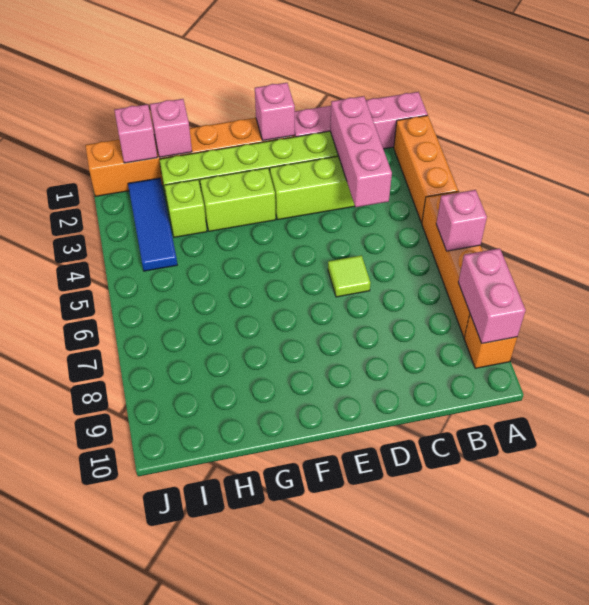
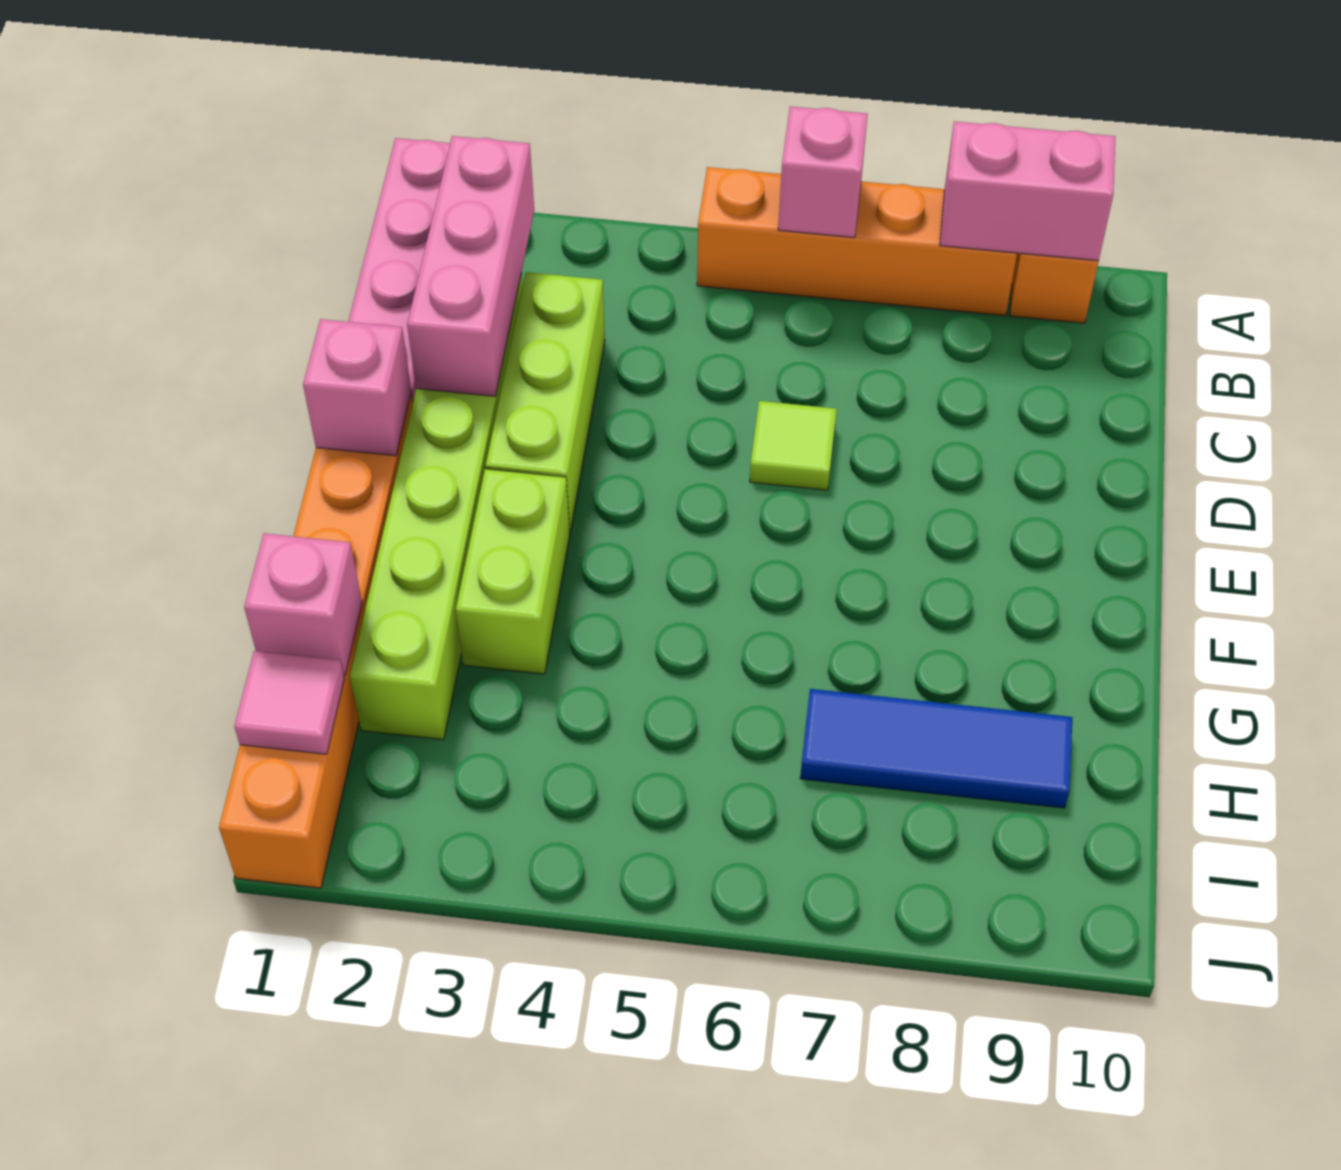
orange brick A2:A4 level 1 -> none
pink brick C2:C4 level 2 -> pink brick B2:D2 level 2
lime brick H3 level 1 -> none
pink brick I1 level 2 -> pink tile I1 level 2
blue tile I2:I4 level 1 -> blue tile H7:H9 level 1

